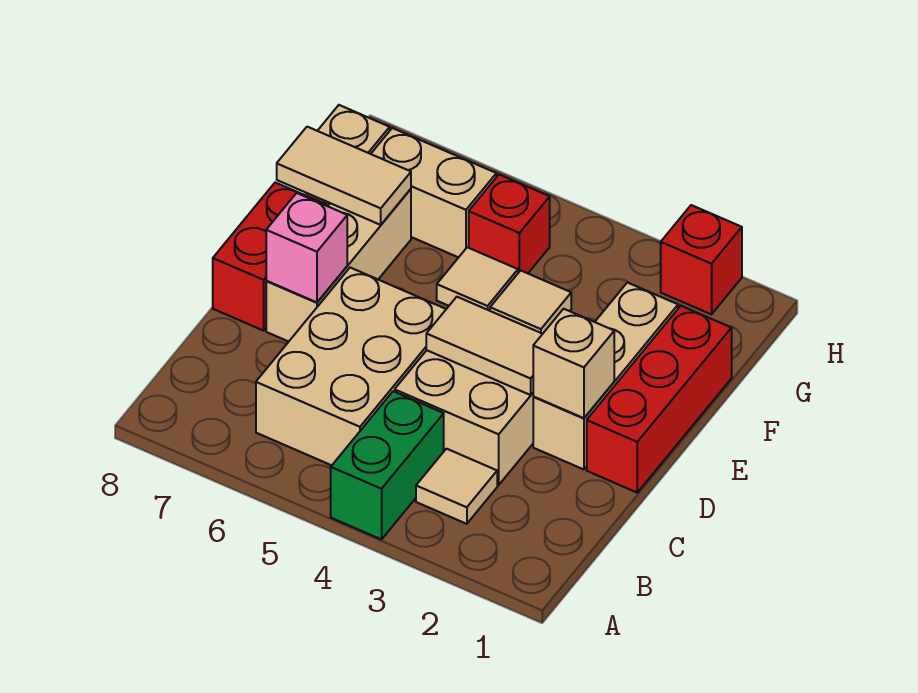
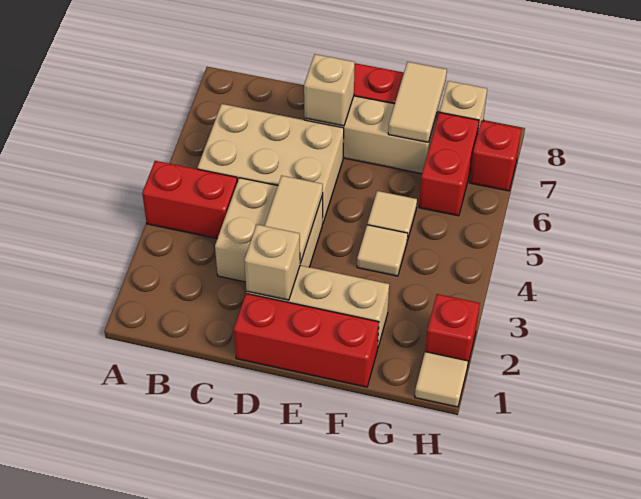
green brick A4:B4 level 1 -> red brick A4:B4 level 1
tan tile B3 level 1 -> tan tile H1 level 1
pink brick D7 level 2 -> tan brick D7 level 2
red brick G5 level 1 -> red brick H7 level 1
tan brick G6:G7 level 1 -> red brick G6:G7 level 1

